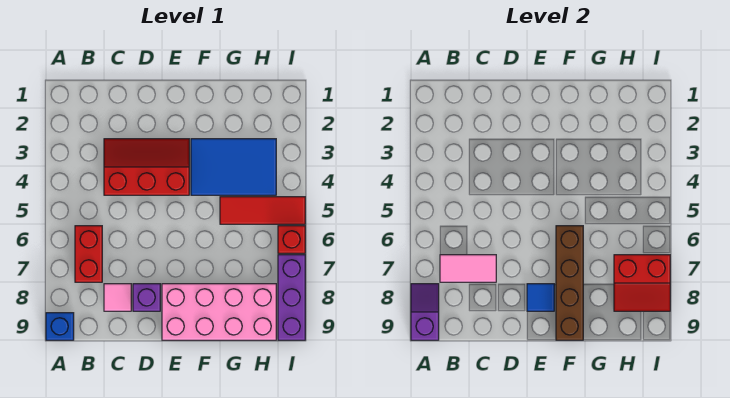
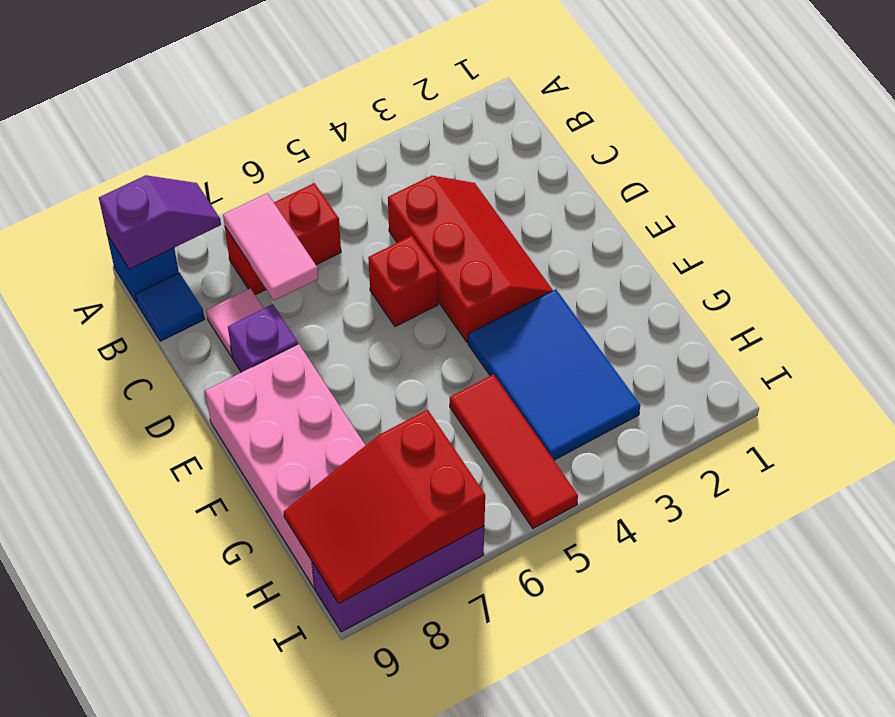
blue tile E8 level 2 -> blue tile B9 level 1
brown brick F6:F9 level 2 -> none
red slope H7:I8 level 2 top 7 -> red slope H7:I9 level 2 top 7
red brick I6 level 1 -> red brick D5 level 1

